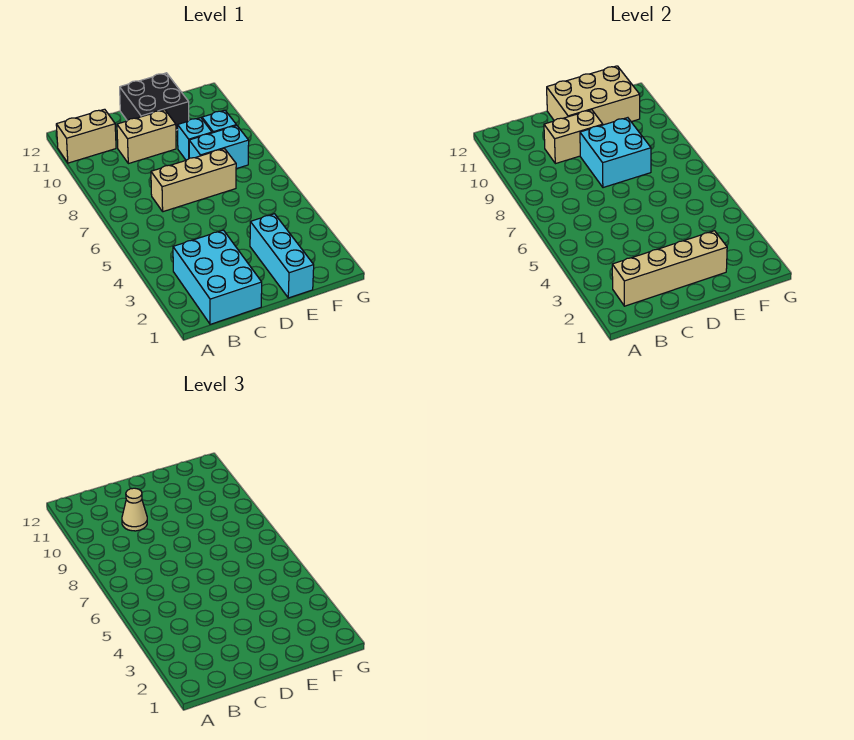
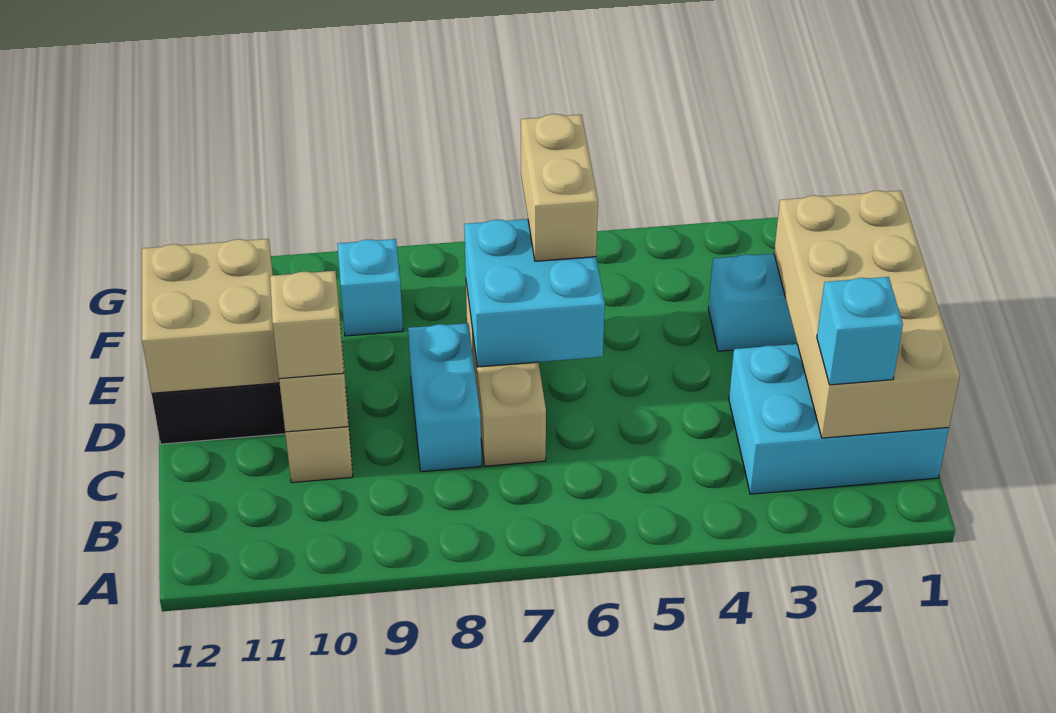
tan brick A11:B11 level 1 -> tan brick E6:F6 level 3
tan brick B2:E2 level 2 -> tan brick B1:E2 level 2
tan cone C10 level 3 -> tan brick C10 level 3
cyan brick D8:E9 level 2 -> cyan brick D6:E7 level 2
tan brick D11:F12 level 2 -> tan brick D11:E12 level 2
cyan brick E8:F8 level 1 -> cyan brick C8:D8 level 1
cyan brick E9 level 1 -> cyan brick B2 level 3

